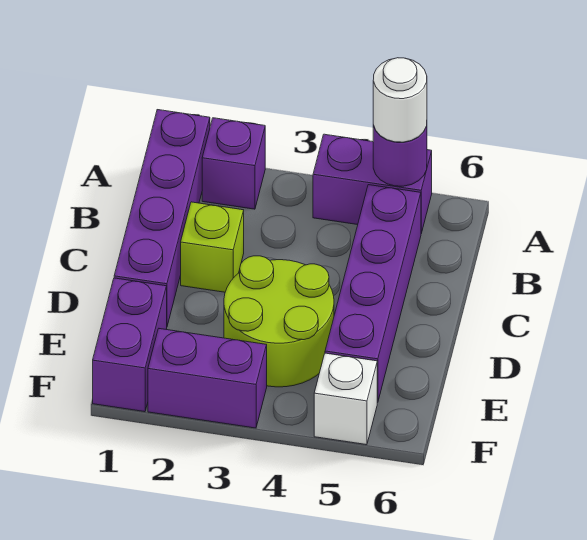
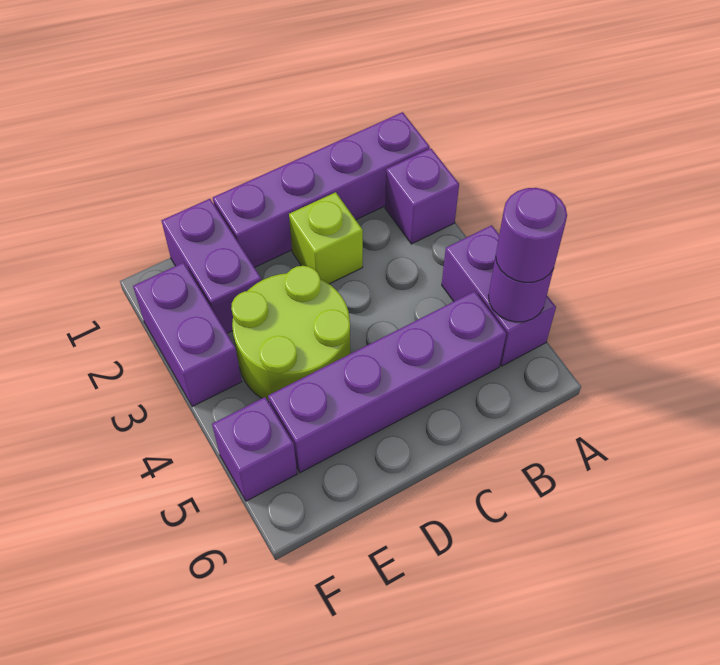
white round brick A5 level 3 -> purple round brick A5 level 3
purple brick E1:F1 level 1 -> purple brick E1:E2 level 1
white brick F5 level 1 -> purple brick F5 level 1

